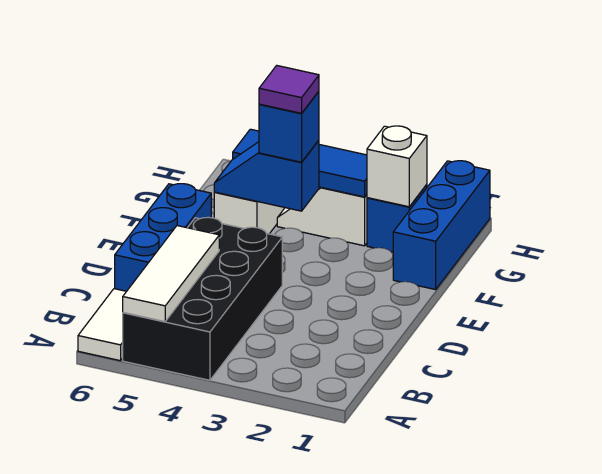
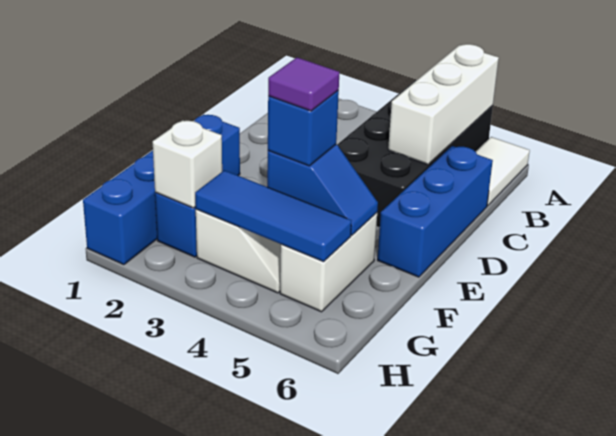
white tile A5:C5 level 2 -> white brick A5:C5 level 2
blue brick F1:H1 level 1 -> blue brick E1:H1 level 1

